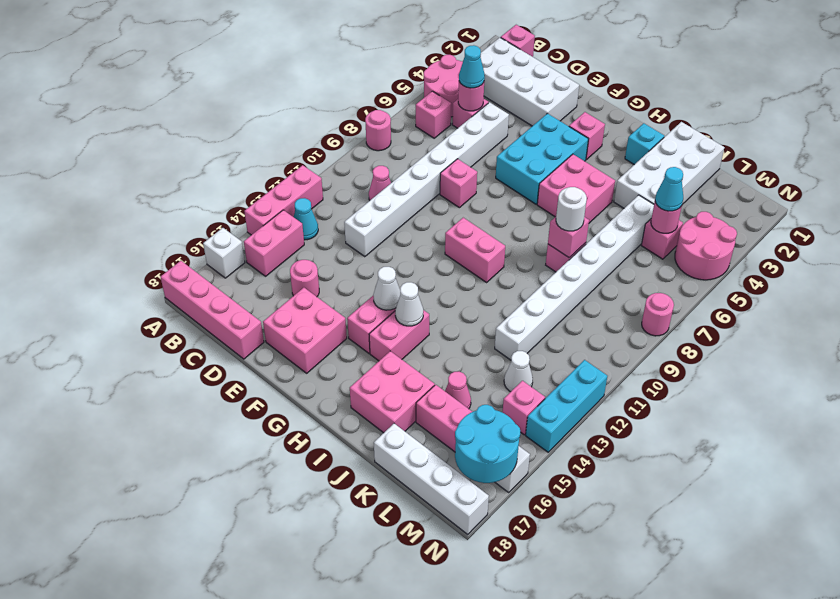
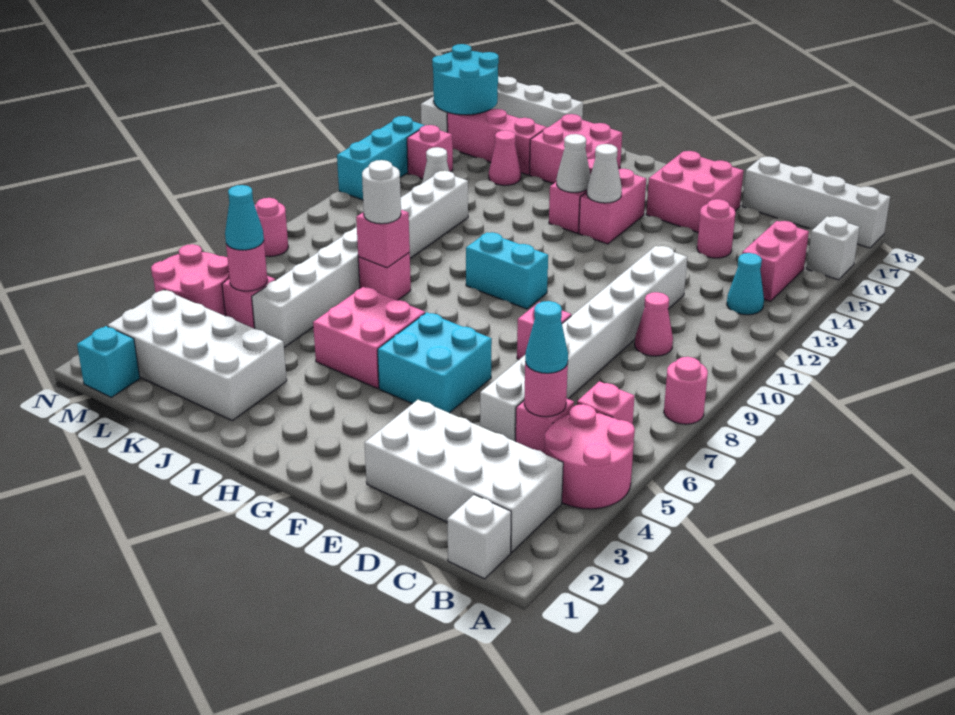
pink brick A12:A14 level 1 -> none
pink brick A18:D18 level 1 -> white brick A18:D18 level 1
pink brick B1 level 1 -> white brick B1 level 1
cyan brick F4:G6 level 1 -> cyan brick F5:G6 level 1
pink brick G3 level 1 -> none
pink brick G10:H10 level 1 -> cyan brick G10:H10 level 1
cyan brick I2 level 1 -> cyan brick M1 level 1
white brick J1:K4 level 1 -> white brick J2:M3 level 1

